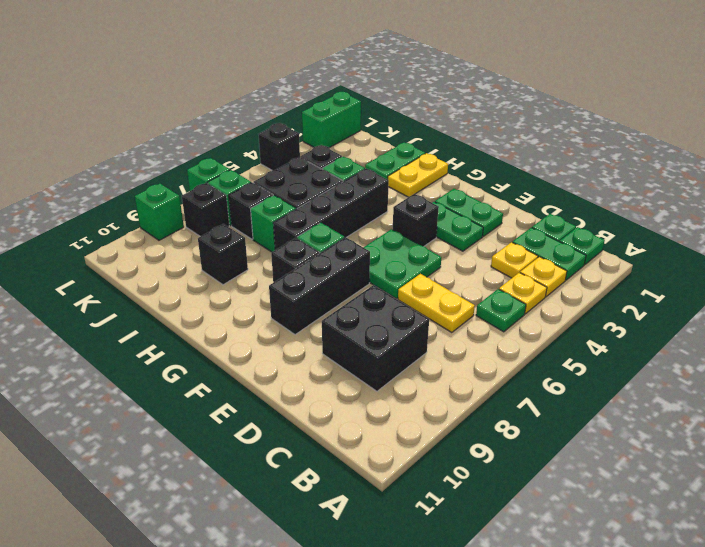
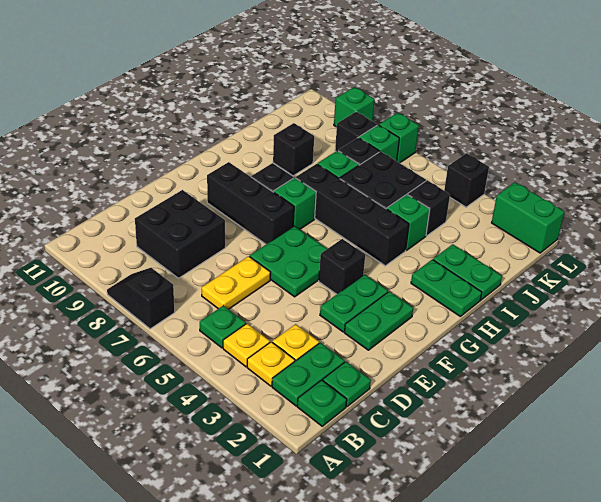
none -> black slope A7:A8 level 1 top 7
yellow plate H1:H2 level 1 -> green plate H1:H2 level 1

